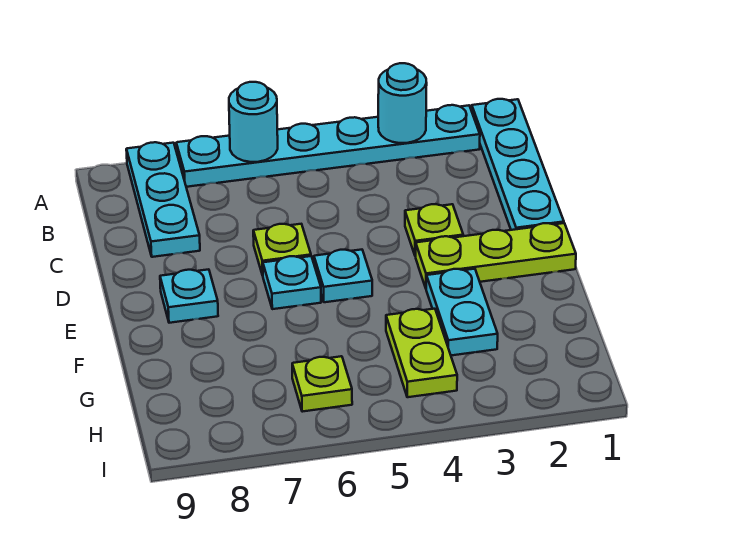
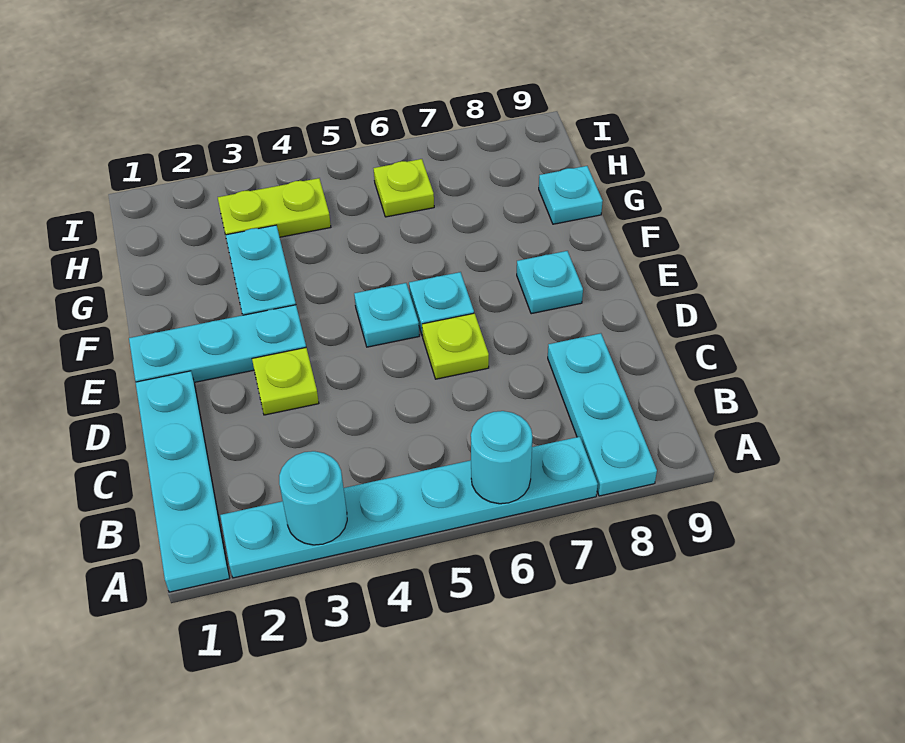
lime plate E1:E3 level 1 -> cyan plate E1:E3 level 1
lime plate G4:H4 level 1 -> lime plate H3:H4 level 1
none -> cyan plate G9 level 1

